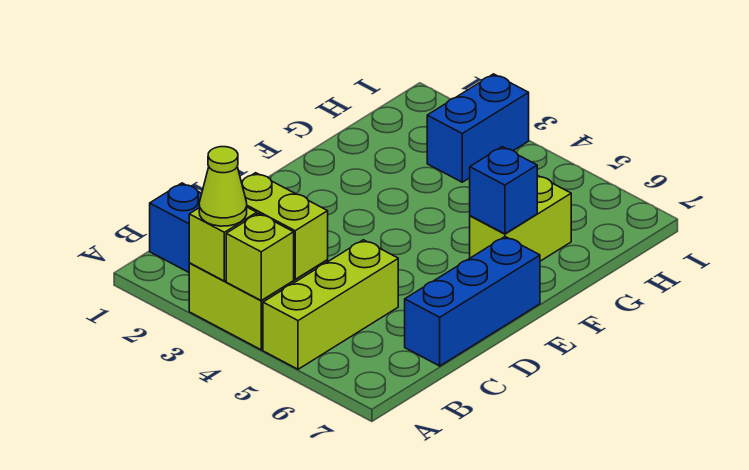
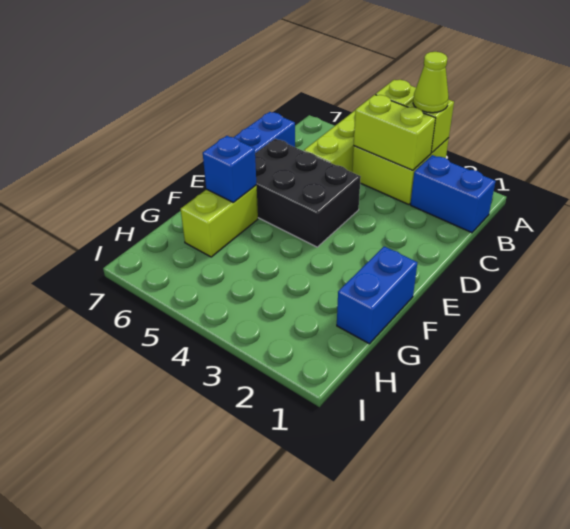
none -> black brick D4:E6 level 1
blue brick H3:I3 level 1 -> blue brick F1:G1 level 1

